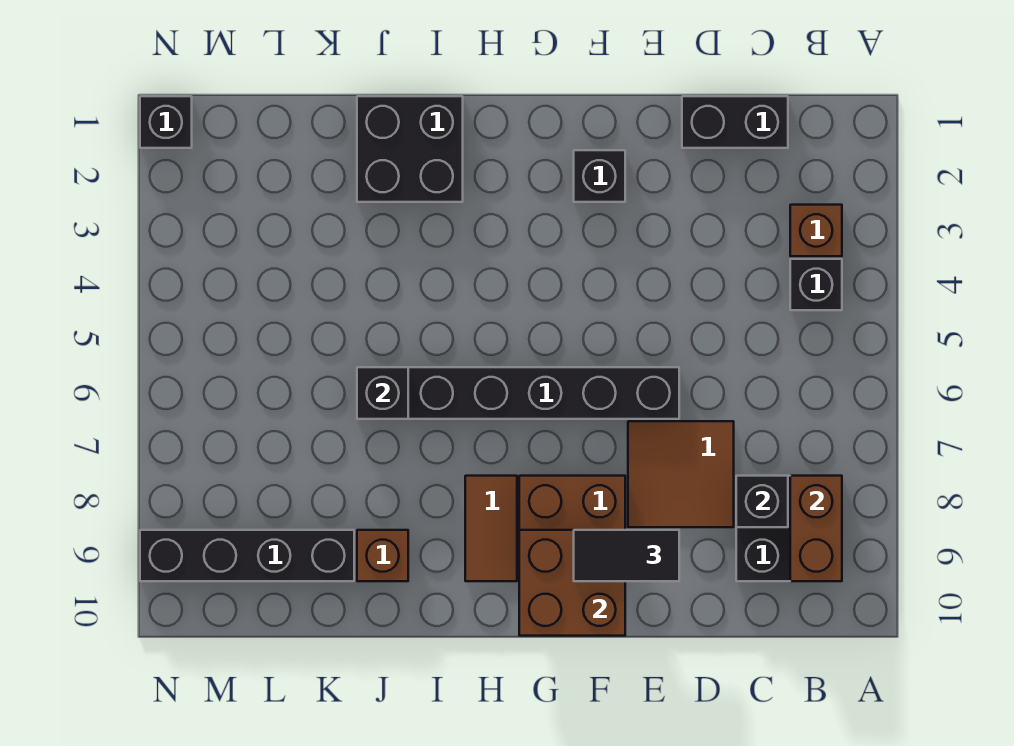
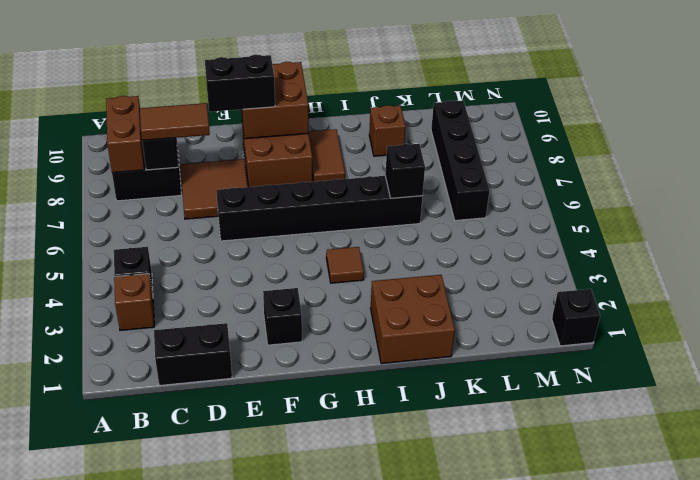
none -> brown tile C8:D8 level 3
black tile E9:F9 level 3 -> black brick E9:F9 level 3
none -> brown tile H4 level 1
black brick I1:J2 level 1 -> brown brick I1:J2 level 1
black brick K9:N9 level 1 -> black brick L6:L9 level 1

